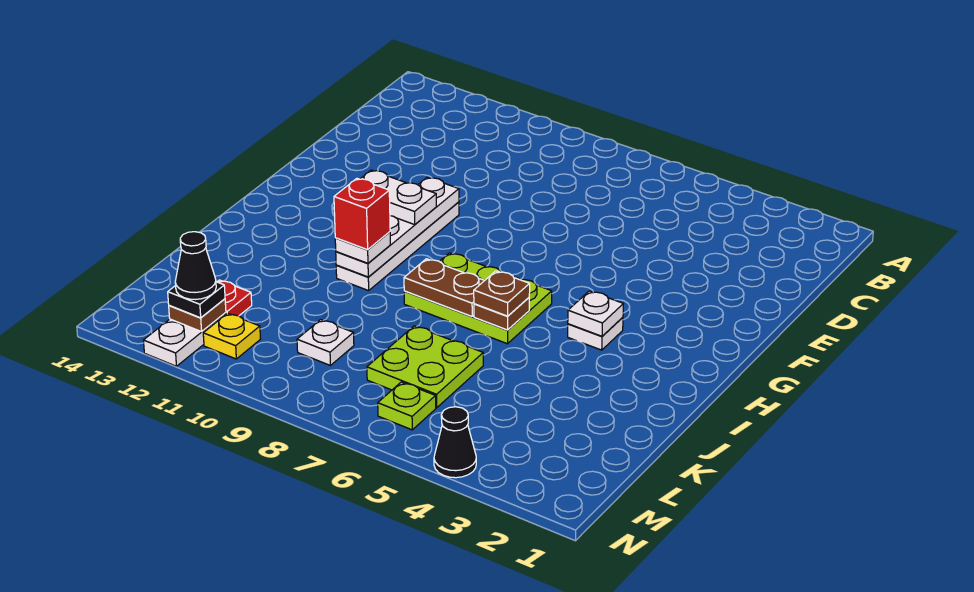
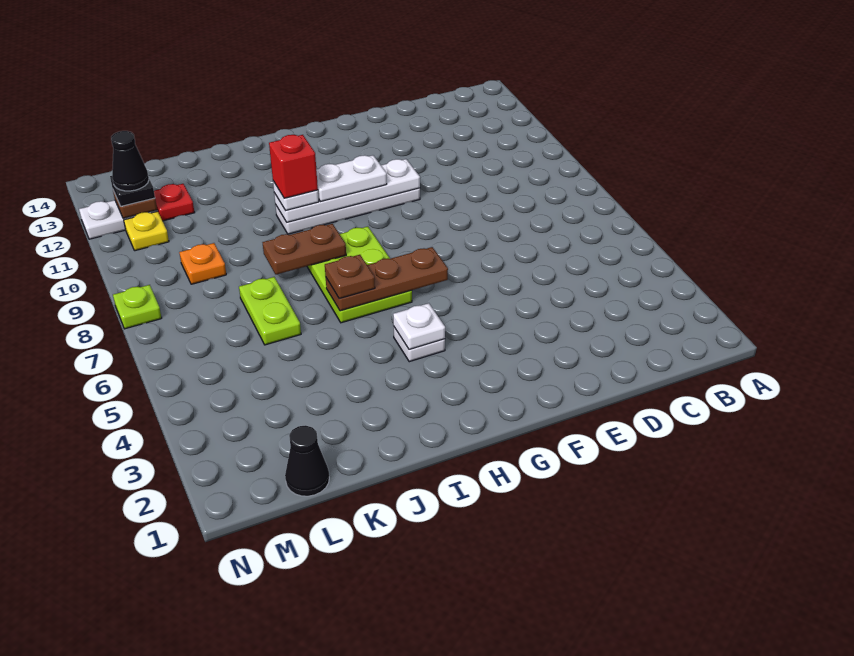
white plate G10:G11 level 3 -> white plate G10:H10 level 3
brown plate I6 level 2 -> brown plate G6:I6 level 2
brown plate I7:I8 level 2 -> brown plate I8:J8 level 2
lime plate K6:L7 level 1 -> lime plate K6:K7 level 1
white plate L9 level 1 -> orange plate L9 level 1
lime plate M6 level 1 -> lime plate N8 level 1
black cone N4 level 1 -> black cone L1 level 1

